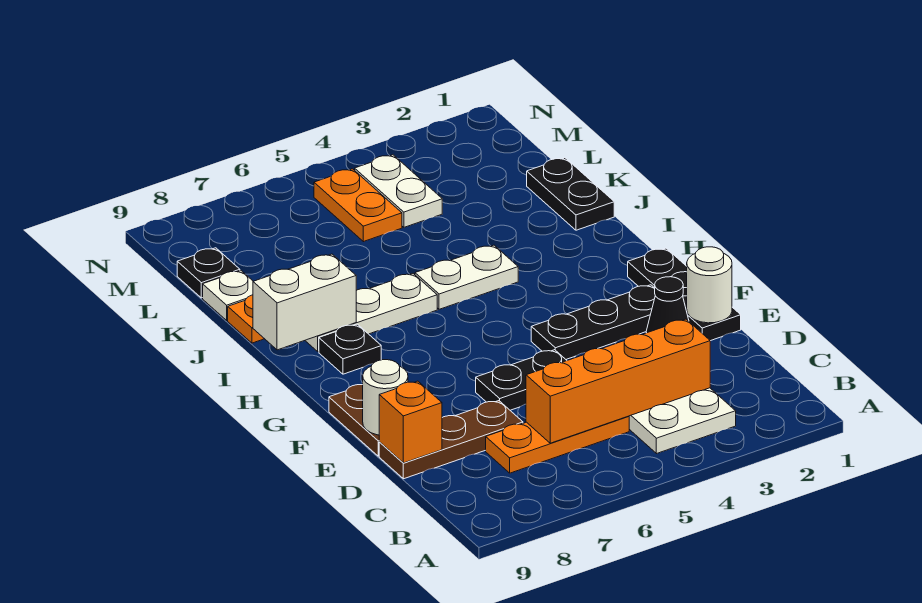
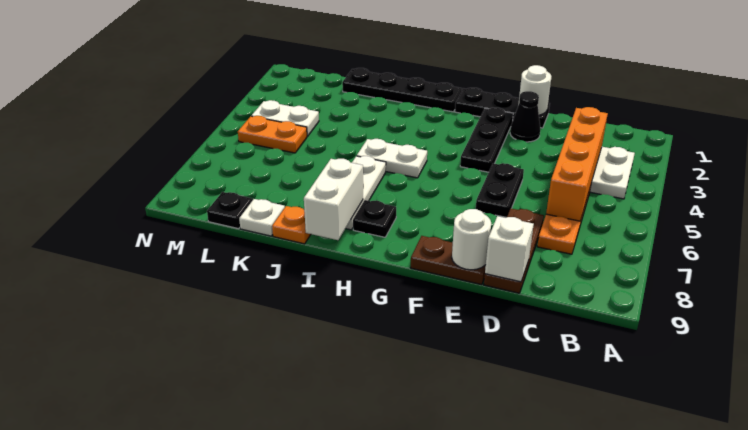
orange brick D9 level 2 -> white brick D9 level 2
white plate I4:I5 level 1 -> white plate H5:I5 level 1
black plate J1:K1 level 1 -> black plate H1:K1 level 1

